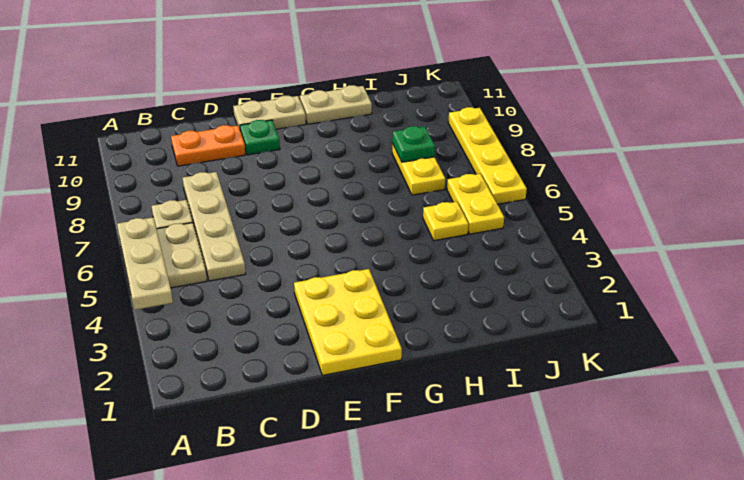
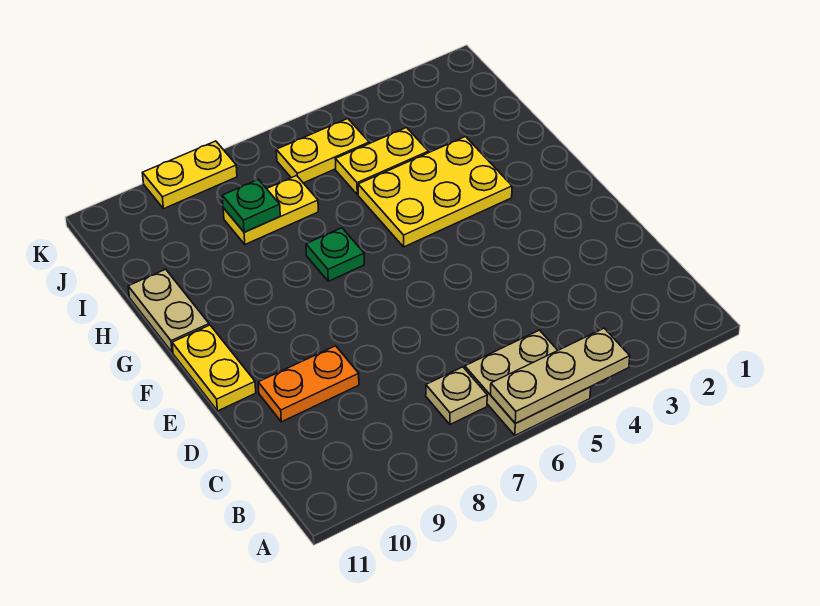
tan plate C5:C8 level 1 -> none
orange plate C10:D10 level 1 -> orange plate D9:D10 level 1
yellow plate E1:F3 level 1 -> yellow plate G3:H5 level 1
green plate E10 level 1 -> green plate G7 level 1
tan plate E11:F11 level 1 -> yellow plate E11:F11 level 1
yellow plate I5 level 1 -> yellow plate I4:I5 level 1
yellow plate K6:K9 level 1 -> yellow plate K8:K9 level 1

